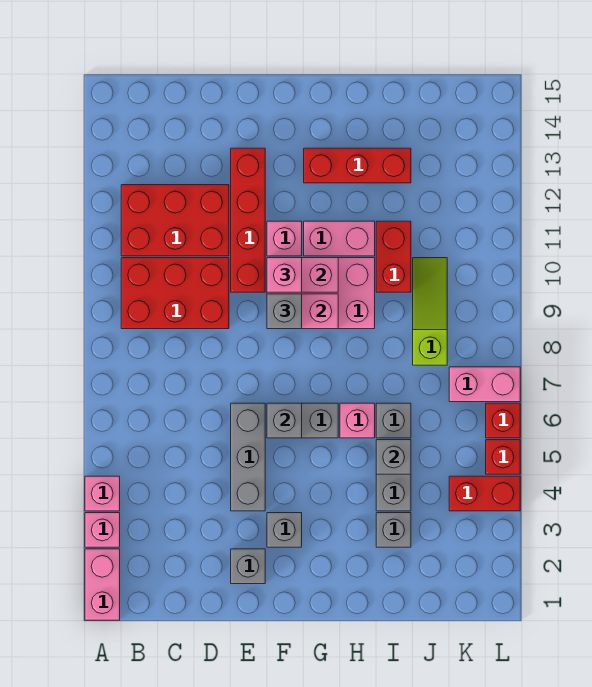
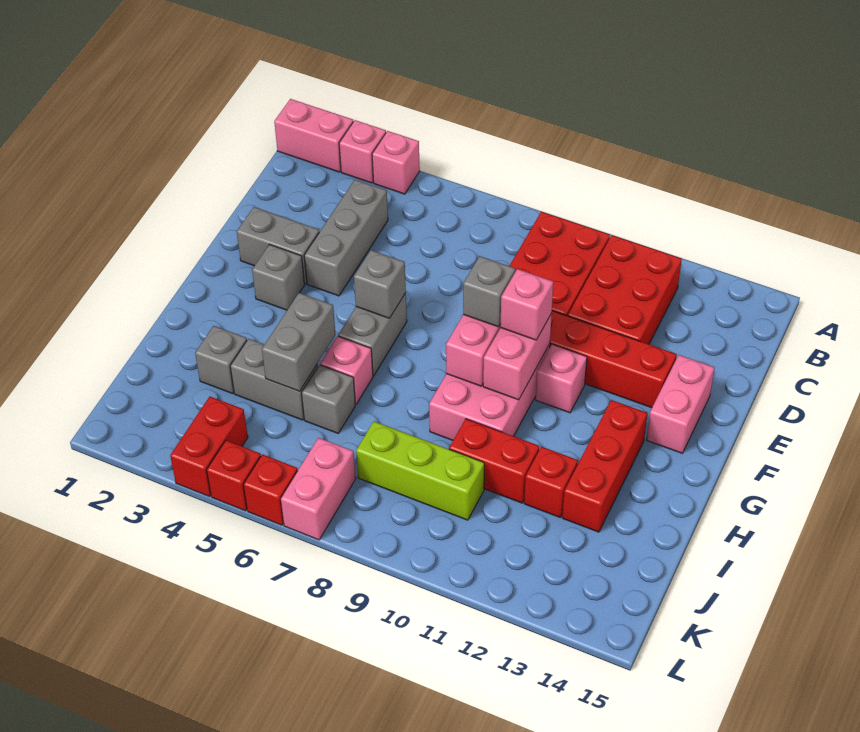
grey brick E2 level 1 -> grey brick E2:E3 level 1
grey brick E4:E6 level 1 -> grey brick C4:E4 level 1
pink brick G11:H11 level 1 -> pink brick E14:F14 level 1
grey brick I5 level 2 -> grey brick H5:I5 level 2
none -> red brick I12 level 1
lime slope J8:J10 level 1 top 8 -> lime brick J8:J10 level 1

